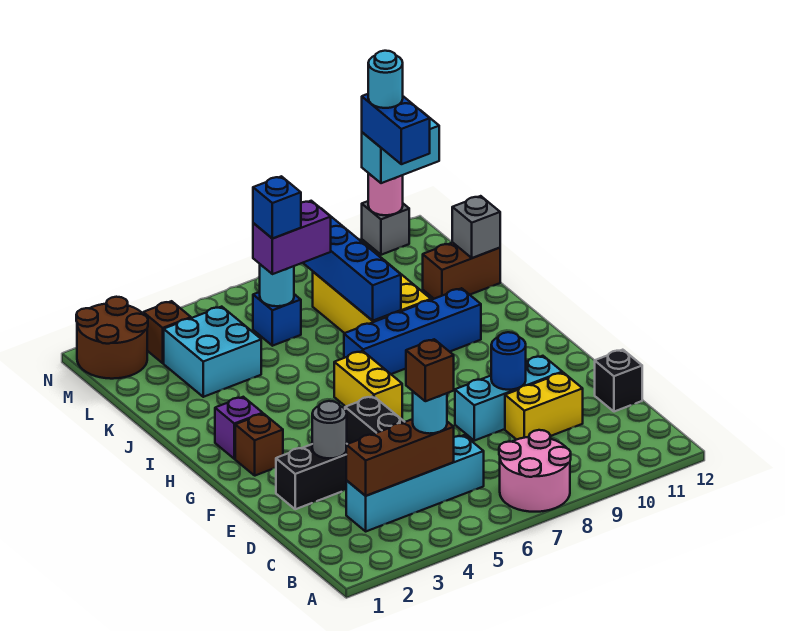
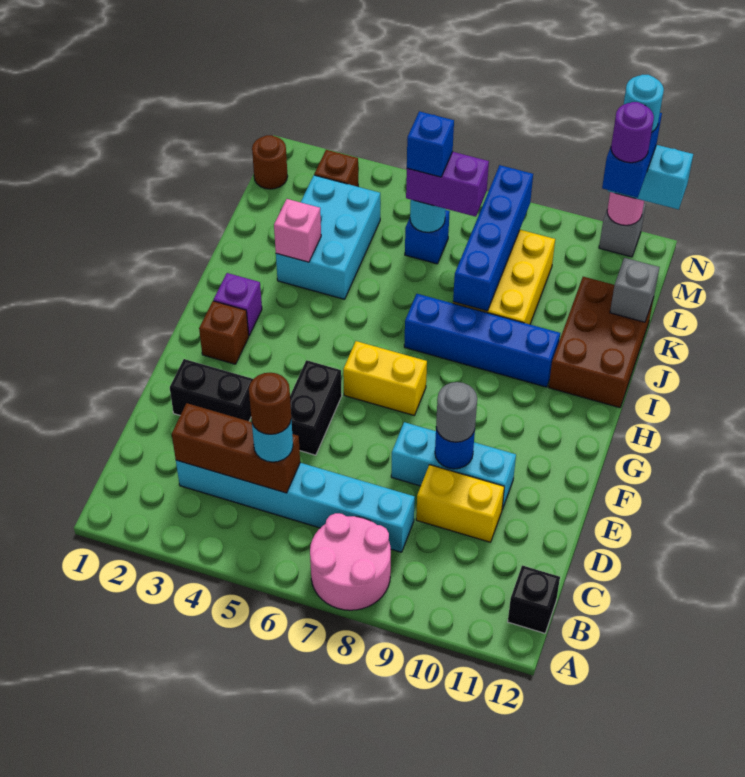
cyan brick C3:C6 level 1 -> cyan brick C3:C8 level 1
brown brick C5 level 4 -> brown round brick C5 level 4
black brick D12 level 1 -> black brick B12 level 1
grey round brick E3 level 2 -> grey round brick E9 level 3
yellow brick G6:H6 level 1 -> yellow brick G6:G7 level 1
none -> pink brick J3 level 2
cyan brick K3:L4 level 1 -> cyan brick J3:L4 level 1
brown brick K11:K12 level 1 -> brown brick I11:K12 level 1
brown round brick M1:N2 level 1 -> brown round brick M1 level 1
none -> purple round brick M11 level 5

